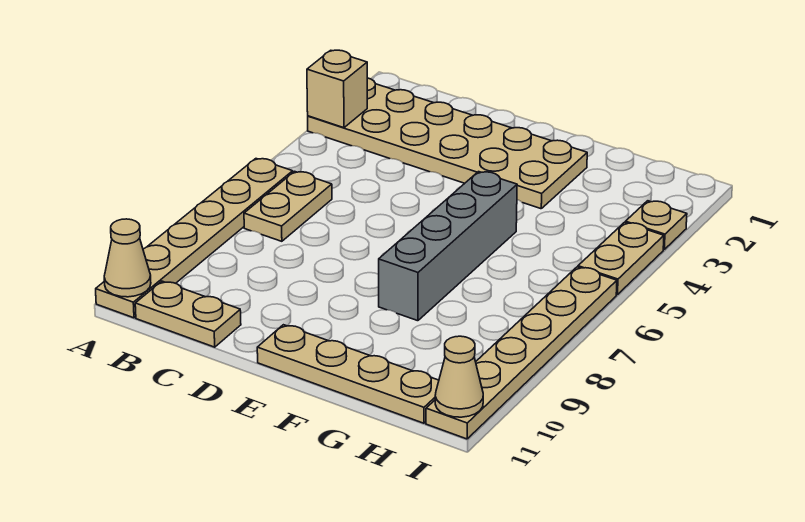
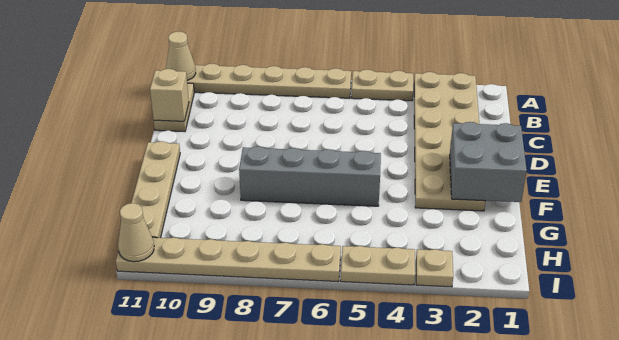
tan brick A3 level 2 -> tan brick C11 level 2
tan plate B6:B7 level 1 -> tan plate A4:A5 level 1
none -> grey brick E1:F2 level 2

